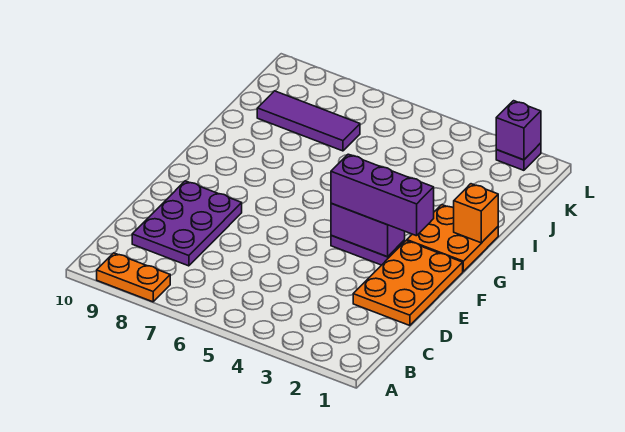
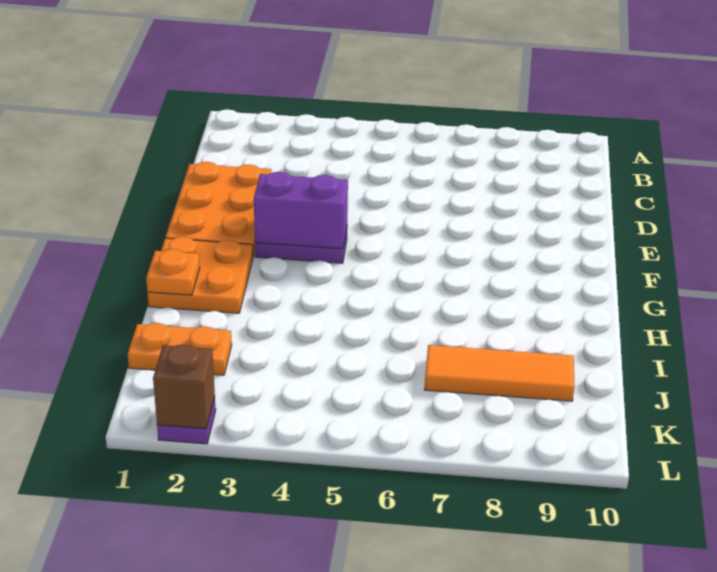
orange plate A8:A9 level 1 -> orange plate J1:J2 level 1
purple plate C8:E9 level 1 -> none
purple brick F2:F4 level 3 -> none
orange brick H1 level 2 -> orange plate H1 level 2
purple tile J7:J9 level 1 -> orange tile J7:J9 level 1
purple brick L2 level 2 -> brown brick L2 level 2

